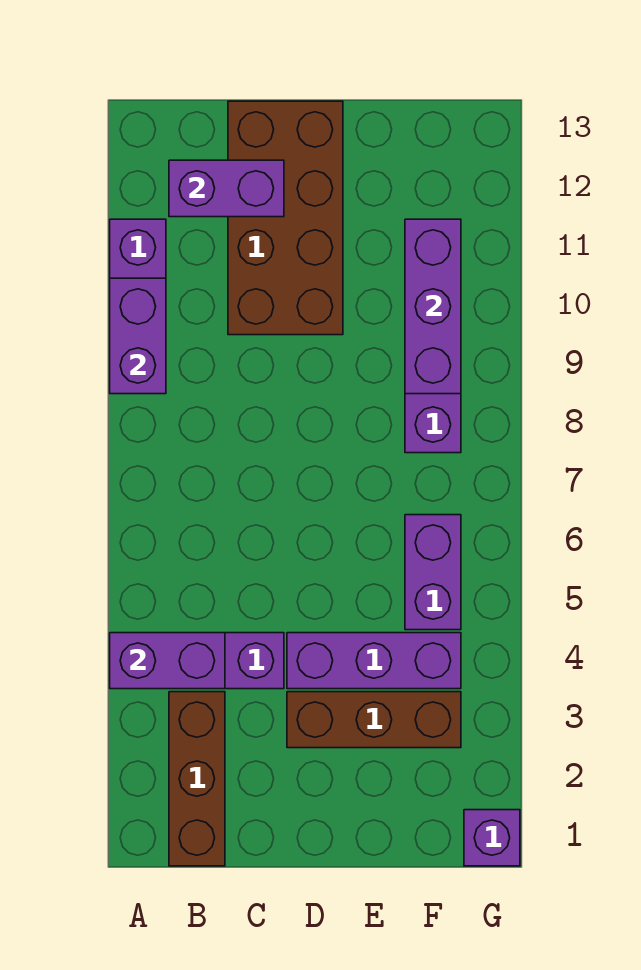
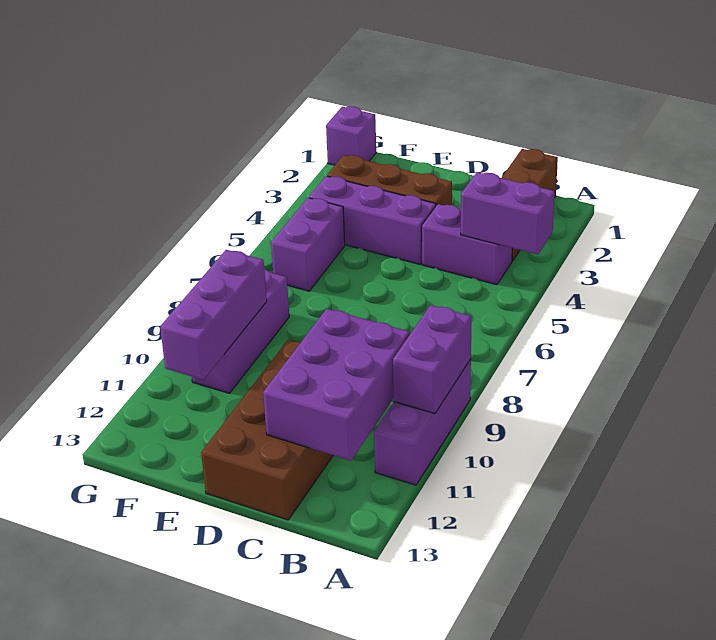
purple brick B12:C12 level 2 -> purple brick B10:C12 level 2

